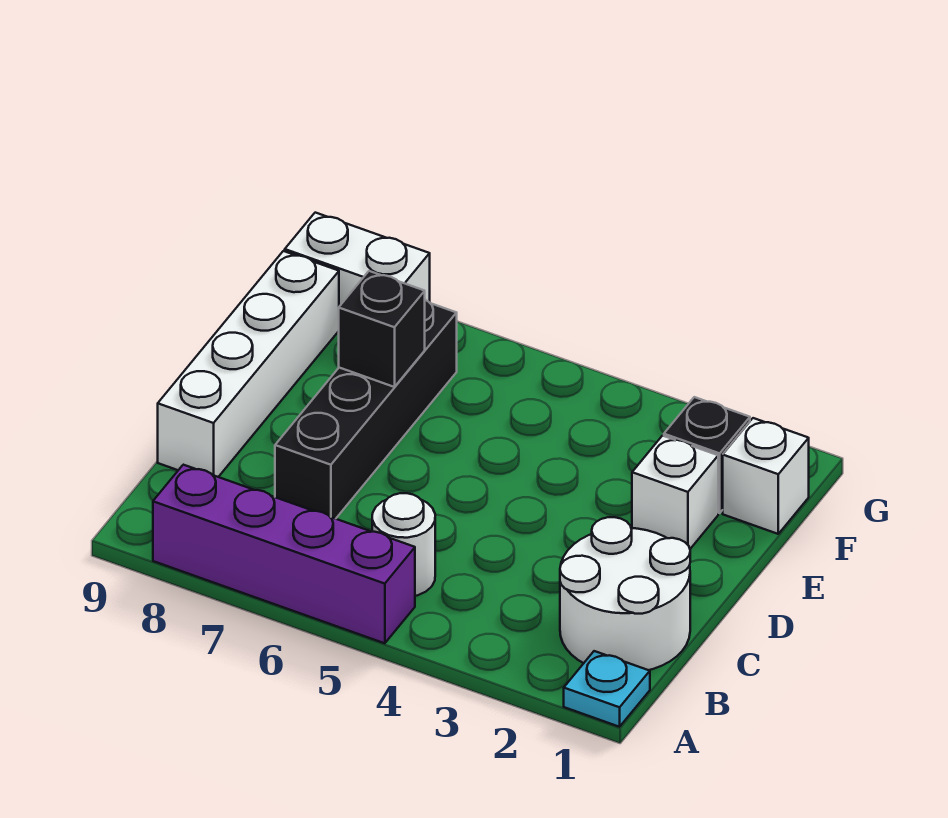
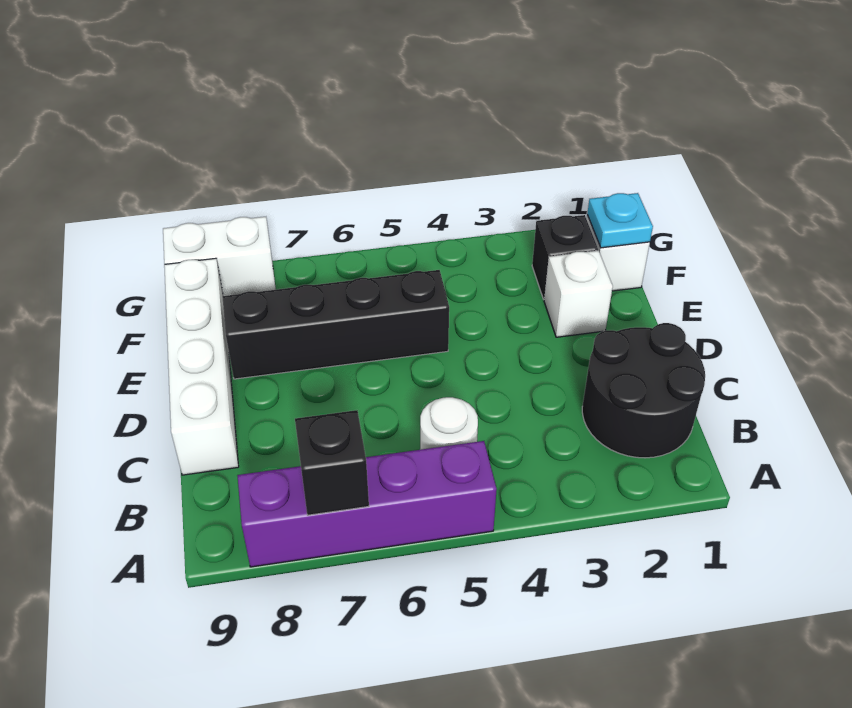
cyan plate A1 level 1 -> cyan plate F1 level 2
white round brick B1:C2 level 1 -> black round brick B1:C2 level 1
black brick C7:F7 level 1 -> black brick E5:E8 level 1
black brick E7 level 2 -> black brick A7 level 2

